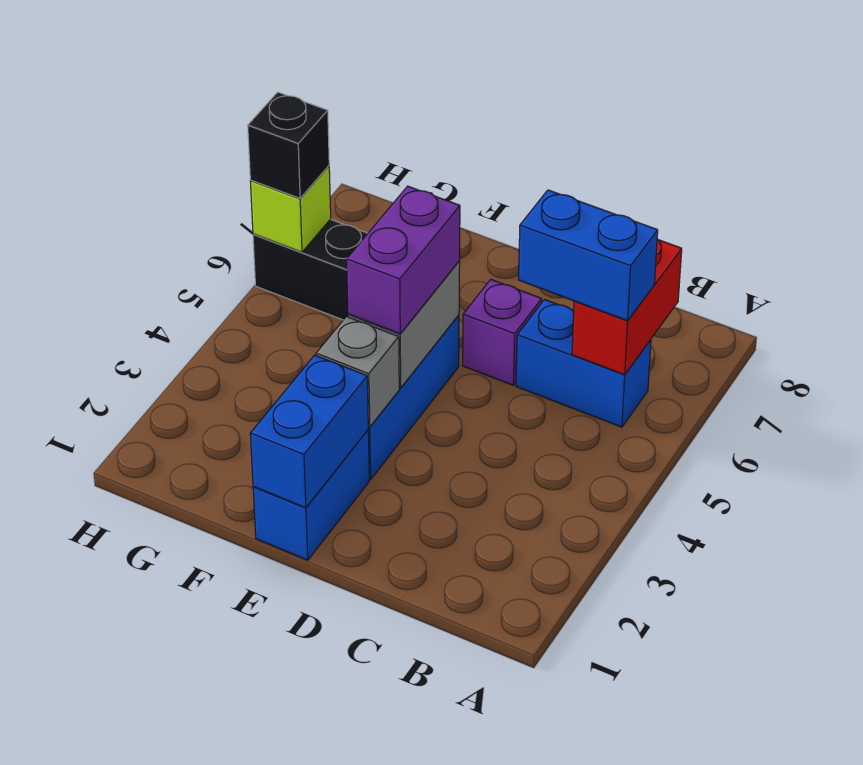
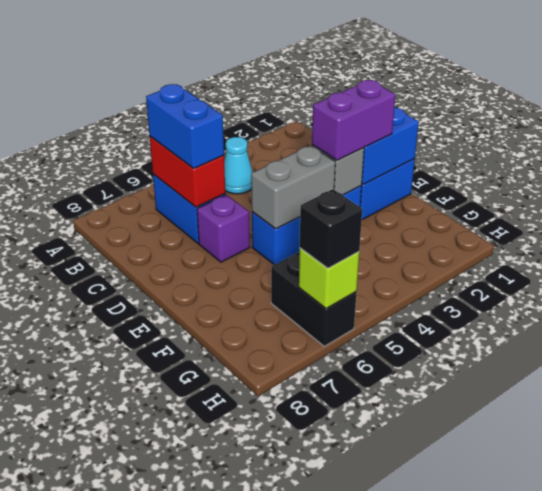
none -> cyan cone B4 level 1
red brick B6:B7 level 2 -> red brick B6:C6 level 2
purple brick E4:E5 level 3 -> purple brick E2:E3 level 3

